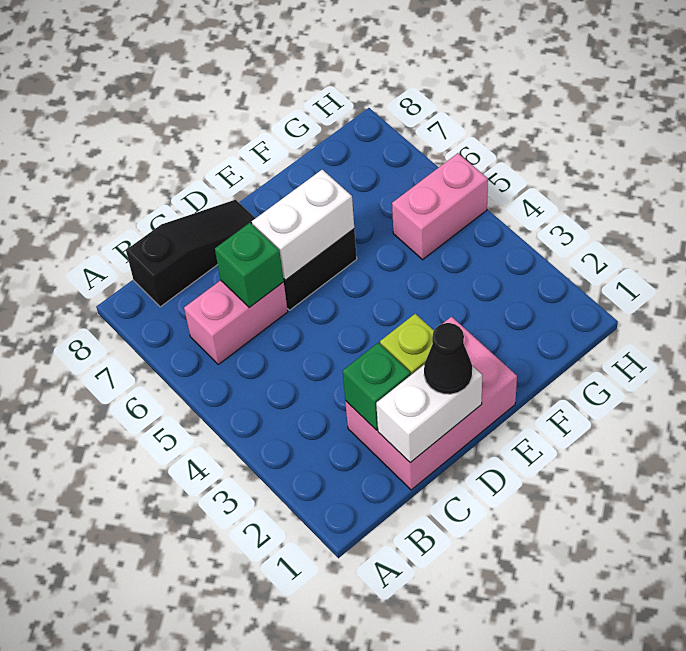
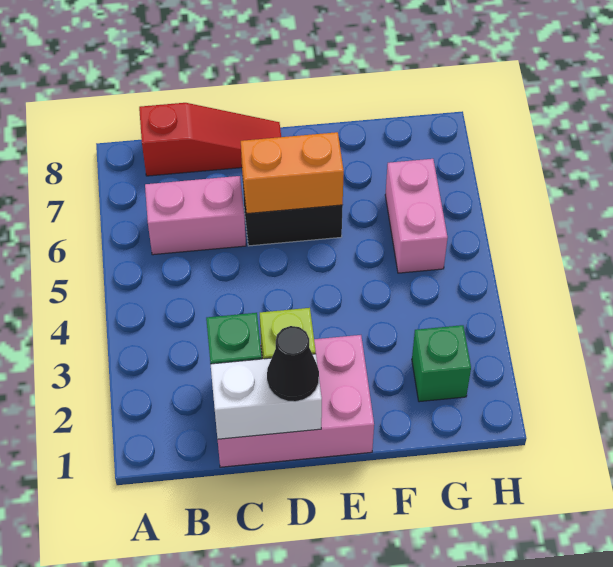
black slope B8:D8 level 1 top B -> red slope B8:D8 level 1 top B
green brick C6 level 2 -> green brick G2 level 1
white brick D6:E6 level 2 -> orange brick D6:E6 level 2
pink brick G5:H5 level 1 -> pink brick G5:G6 level 1

